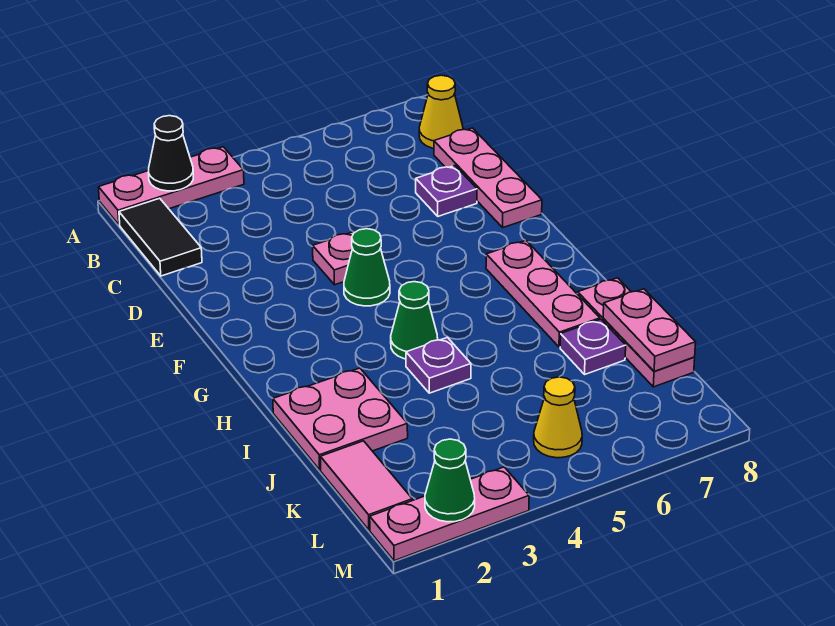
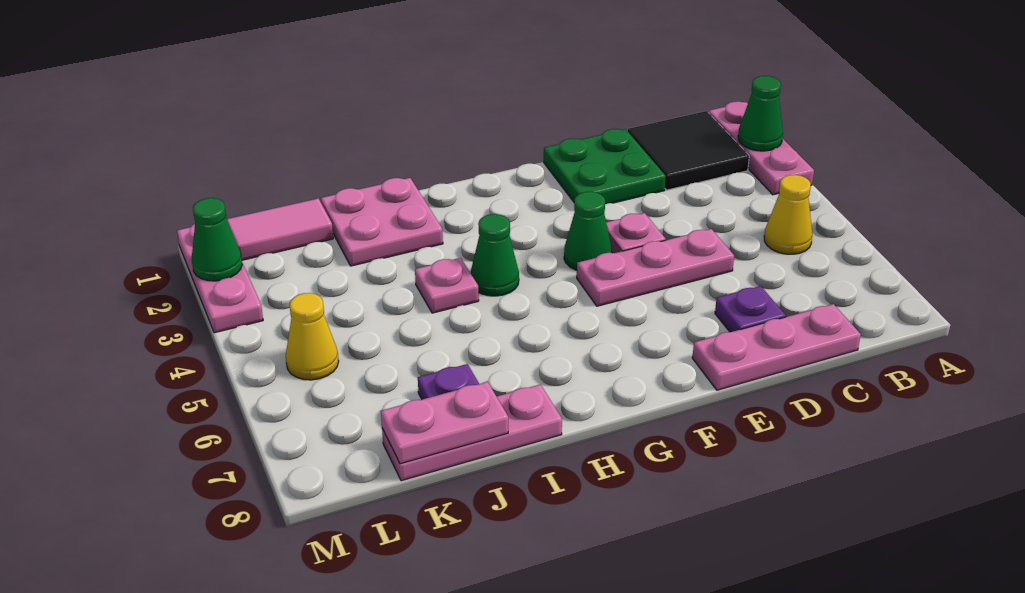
black cone A2 level 2 -> green cone A2 level 2
black tile B1:C1 level 1 -> black tile B1:C2 level 1
yellow cone B8 level 1 -> yellow cone B5 level 1
none -> green plate D1:E2 level 1
pink plate G7:I7 level 1 -> pink plate D5:F5 level 1
purple plate I4 level 1 -> pink plate I4 level 1

